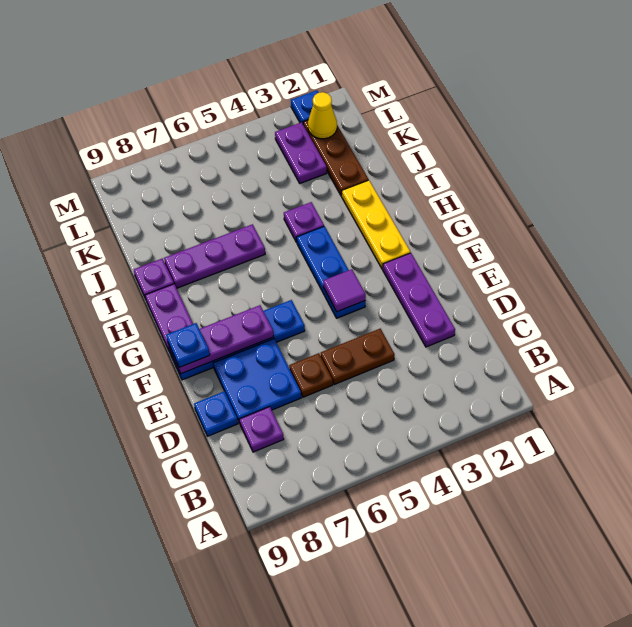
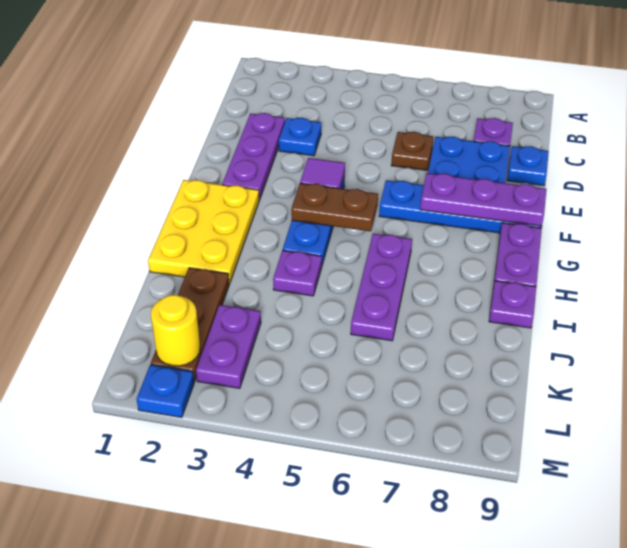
brown plate D4:D5 level 1 -> brown plate G4:G5 level 2
blue plate F9 level 3 -> blue plate D3 level 1
yellow plate G2:I2 level 1 -> yellow plate G1:I2 level 1
purple plate I6:I8 level 1 -> purple plate H6:J6 level 1
yellow cone L2 level 2 -> yellow round brick L2 level 2

